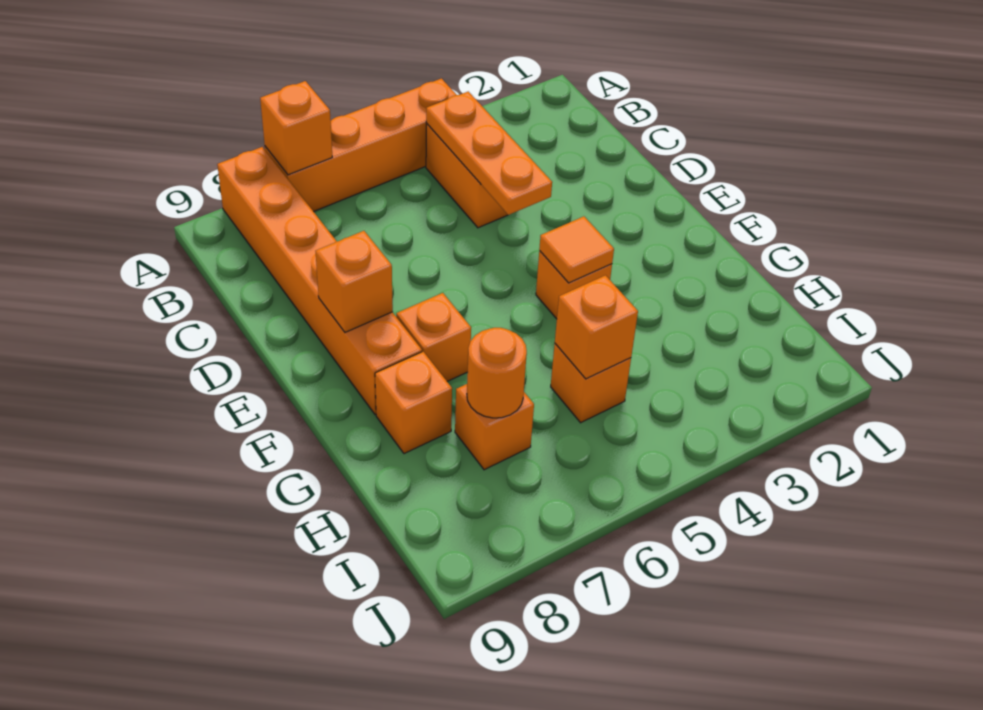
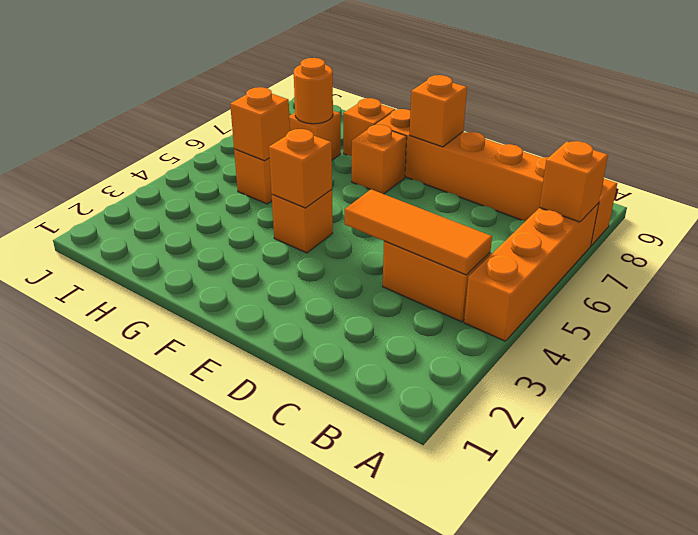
orange plate B4:D4 level 2 -> orange tile B4:D4 level 2
orange tile F4 level 2 -> orange brick F4 level 2

